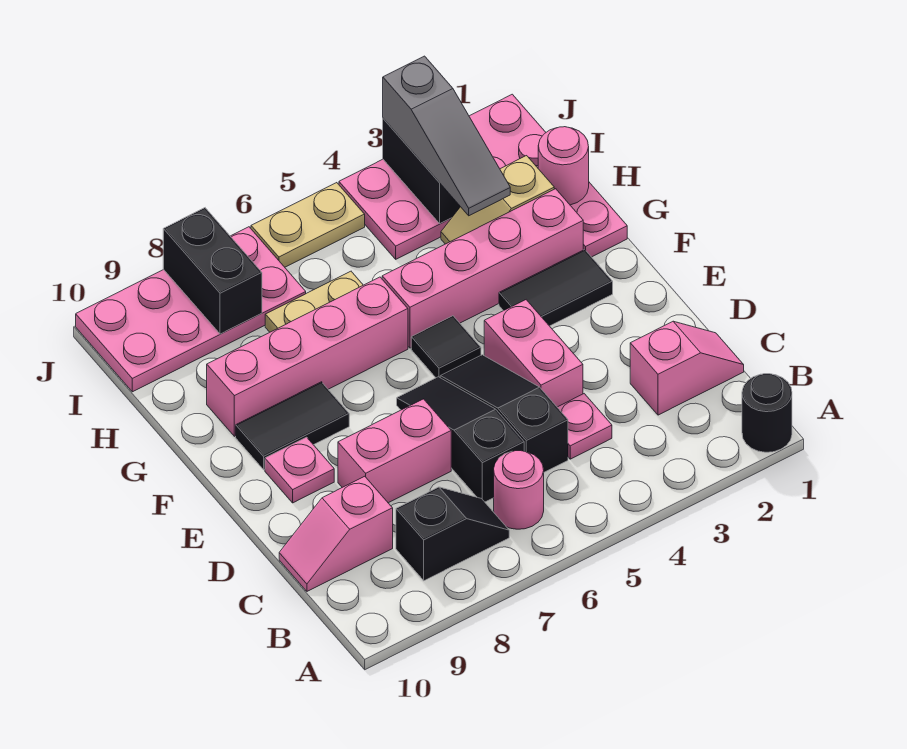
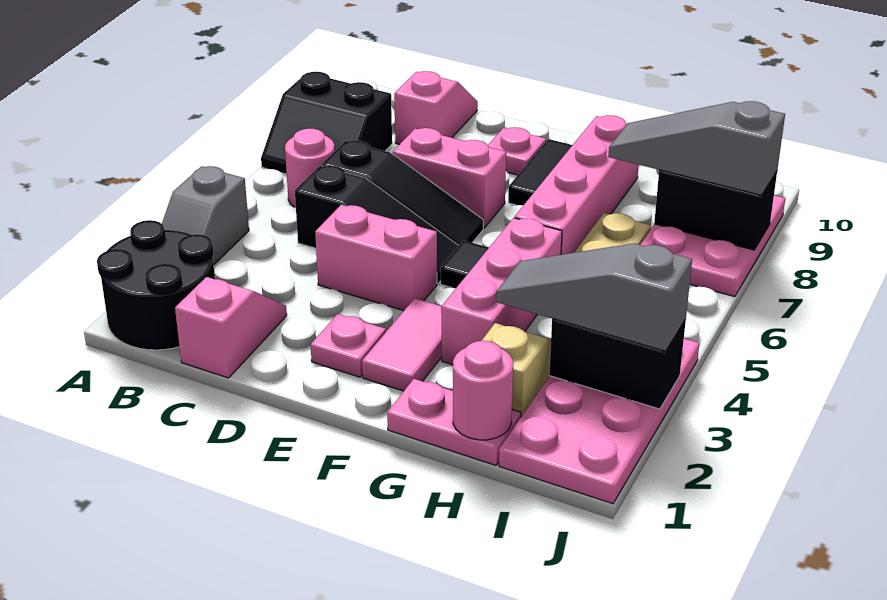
black round brick A1 level 1 -> black round brick A1:B2 level 1
none -> grey slope A3:A4 level 1 top 4
black slope B7:B8 level 1 top 8 -> black slope A7:B8 level 1 top 8
pink slope C1:C2 level 1 top 2 -> pink slope C1:C2 level 1 top 1
pink plate C4 level 1 -> pink plate E2 level 1
pink brick D7:D8 level 1 -> pink brick D7:E7 level 1
black tile F2:F3 level 1 -> pink tile F2:F3 level 1
pink brick G2:G5 level 1 -> pink brick G3:G5 level 1
none -> grey slope H8:J8 level 3 top J
pink plate I7:J10 level 1 -> pink plate I7:J9 level 1
tan plate J5:J6 level 1 -> none

